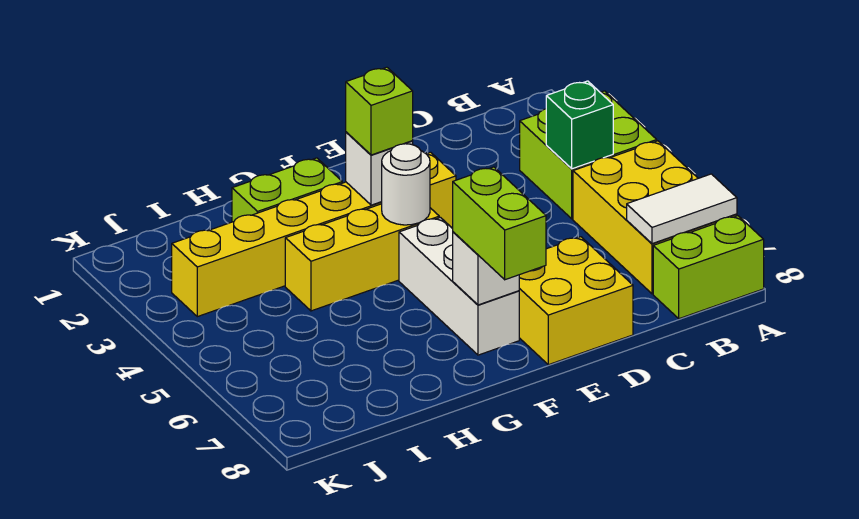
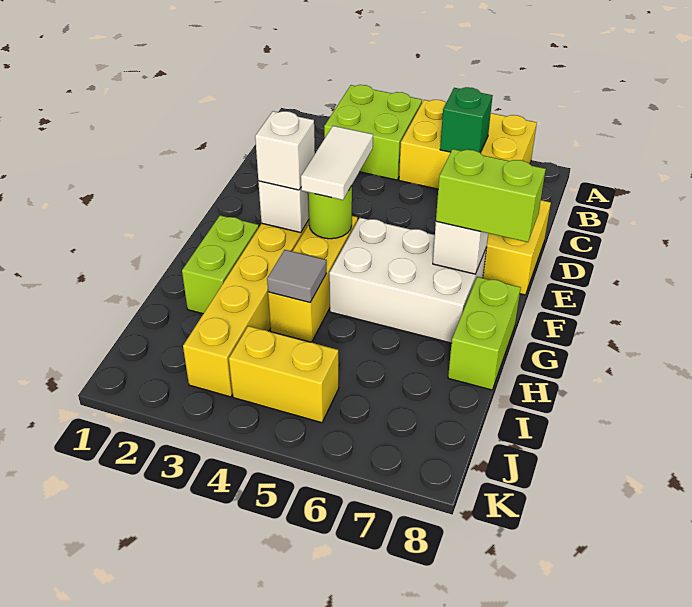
white tile A7:B7 level 2 -> white tile E4:F4 level 3
lime brick A8:B8 level 1 -> lime brick G8:H8 level 1
green brick B4 level 2 -> green brick B6 level 2
lime brick F3 level 3 -> white brick F3 level 3
white round brick F4 level 2 -> lime round brick F4 level 2
white brick F5:F7 level 1 -> white brick F5:G7 level 1
none -> grey tile H4 level 2
none -> yellow brick J4:J5 level 1

